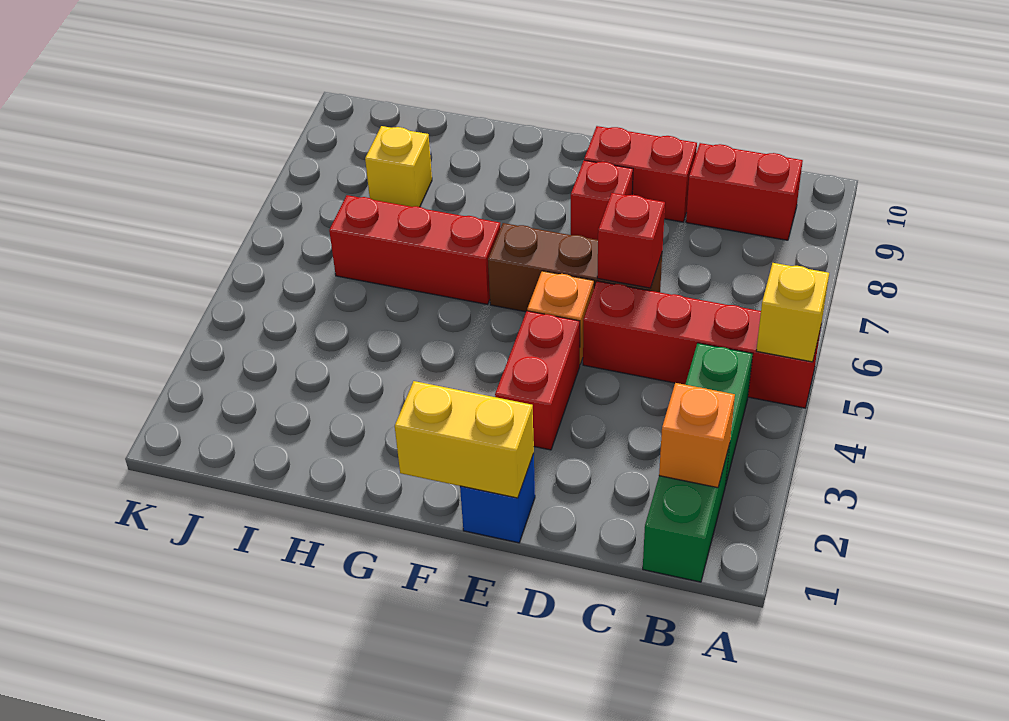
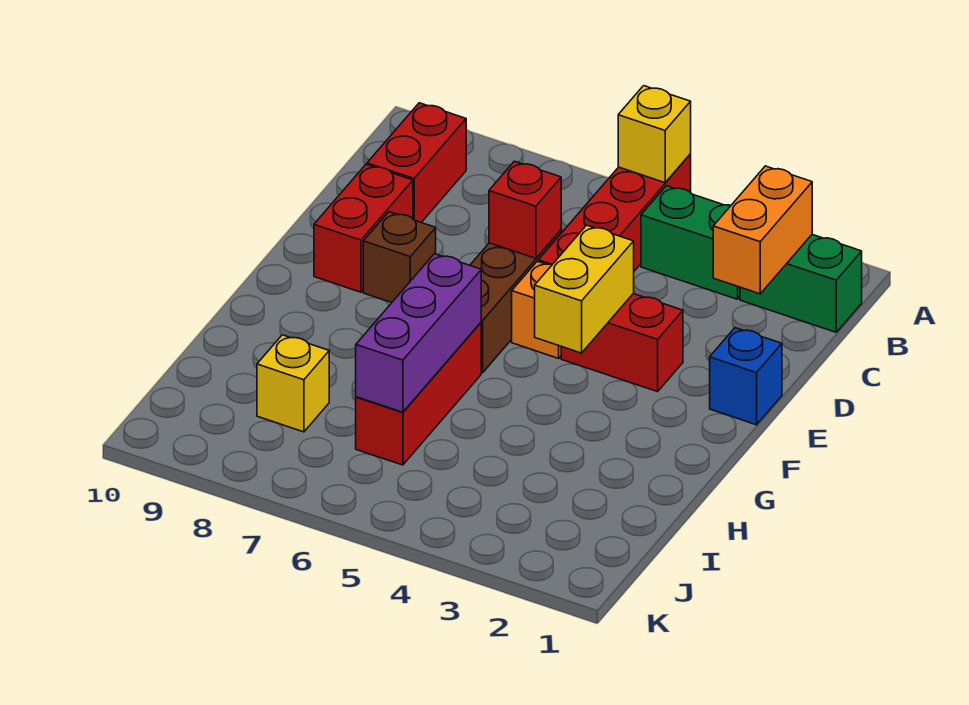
orange brick B2 level 2 -> orange brick B2:C2 level 2
yellow brick E1:F1 level 2 -> yellow brick E4:F4 level 2
red brick E8 level 1 -> brown brick E8 level 1
none -> purple brick G6:I6 level 2

